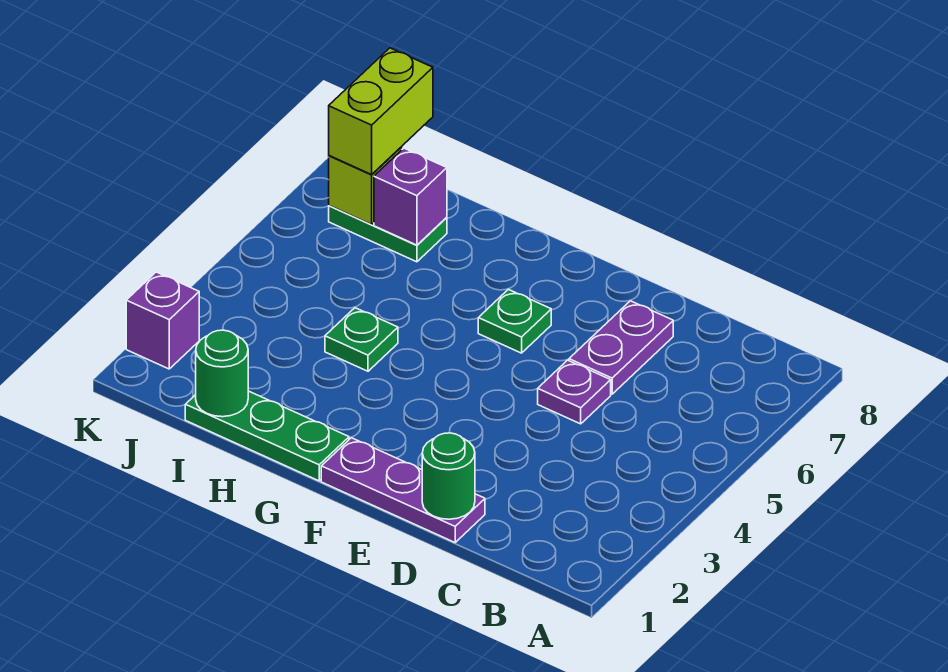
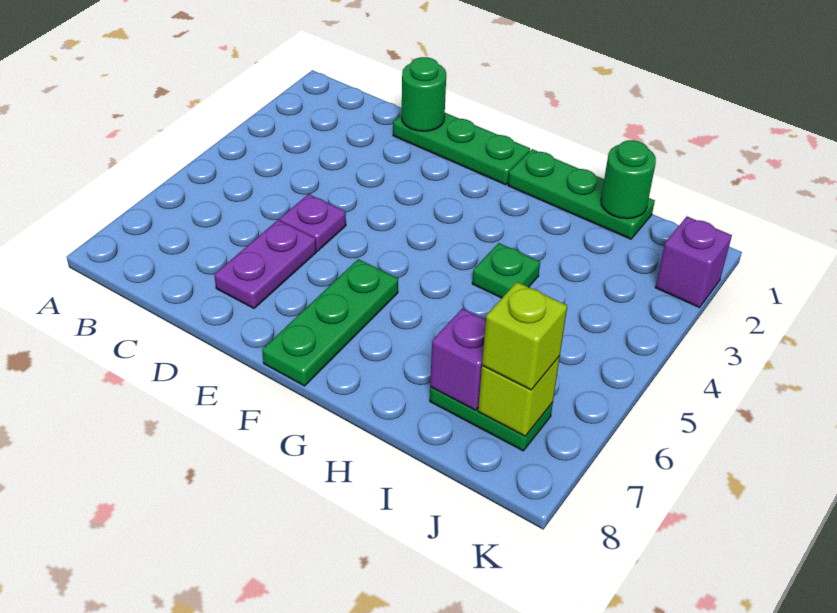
purple plate D1:F1 level 1 -> green plate D1:F1 level 1
green plate F6 level 1 -> green plate F6:F8 level 1
lime brick J7:J8 level 3 -> lime brick J7 level 3

